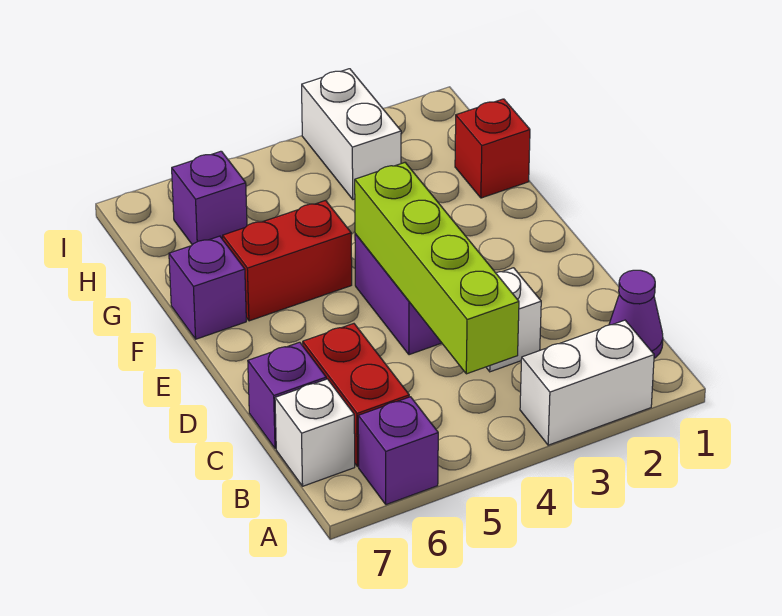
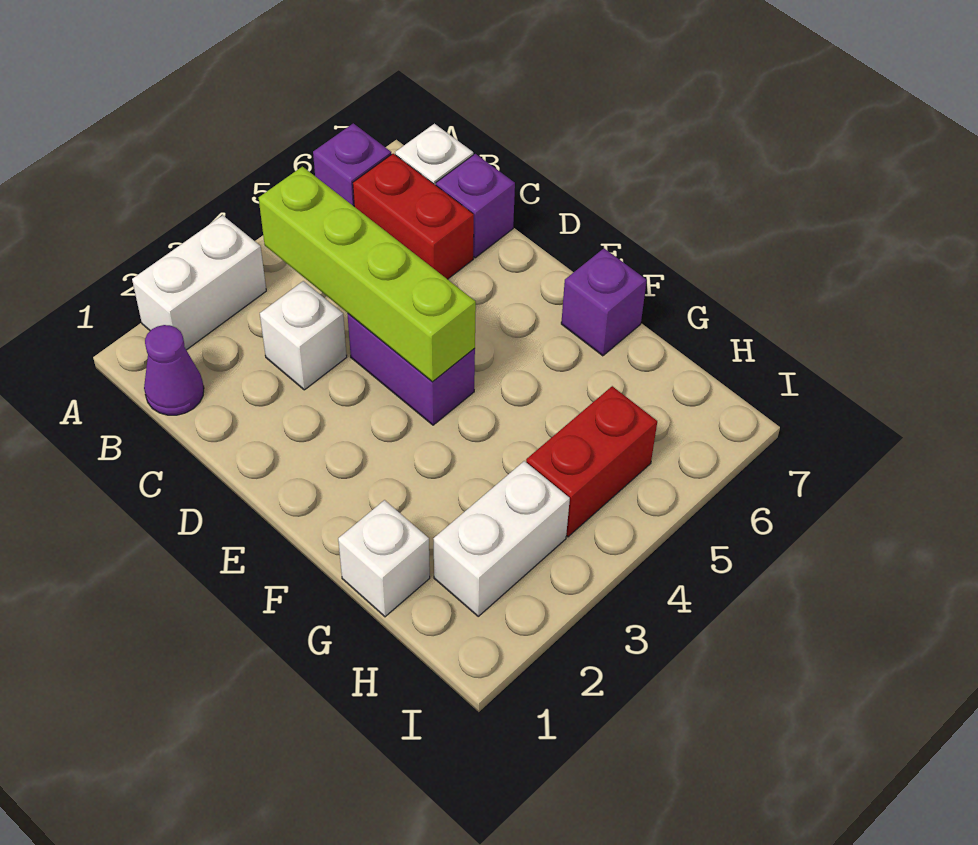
red brick F5:F6 level 1 -> red brick H4:H5 level 1
red brick G1 level 1 -> white brick G1 level 1
white brick H3:I3 level 1 -> white brick H2:H3 level 1
purple brick H6 level 1 -> none

